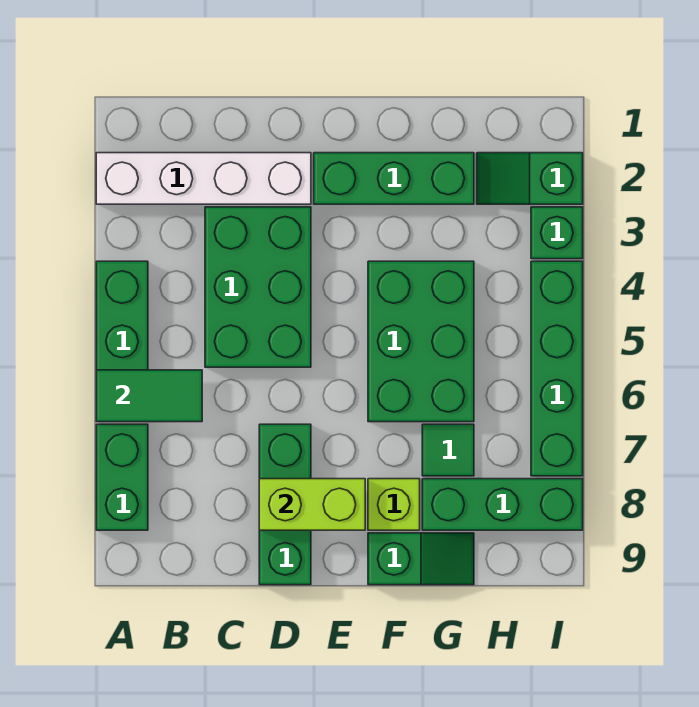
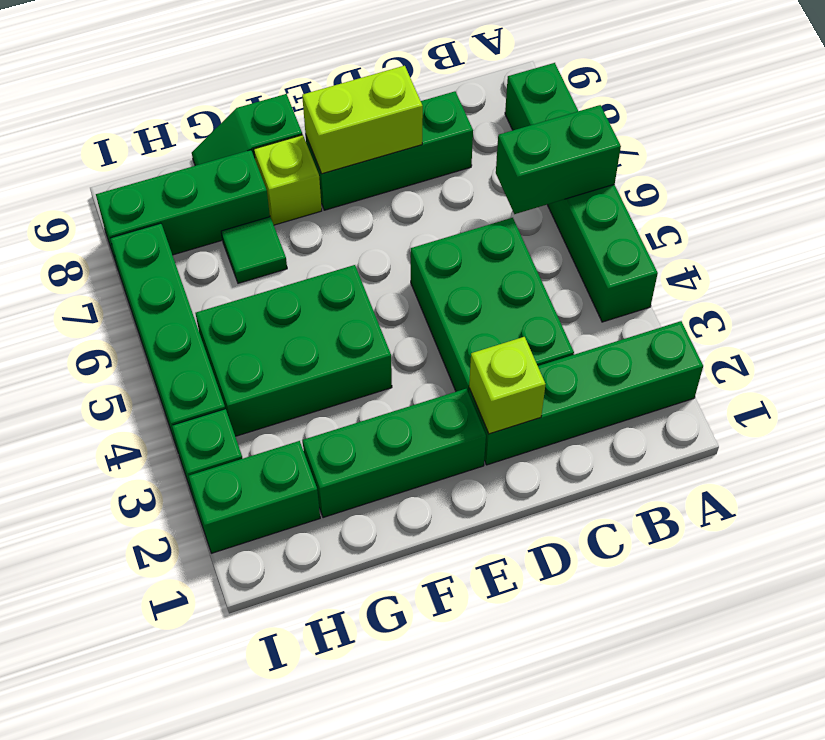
white brick A2:D2 level 1 -> green brick A2:D2 level 1
green tile A6:B6 level 2 -> green brick A6:B6 level 2
none -> lime brick D2 level 2
green brick D7:D9 level 1 -> green brick C8:E8 level 1
green brick F4:G6 level 1 -> green brick F4:H5 level 1
green slope H2:I2 level 1 top I -> green brick H2:I2 level 1

